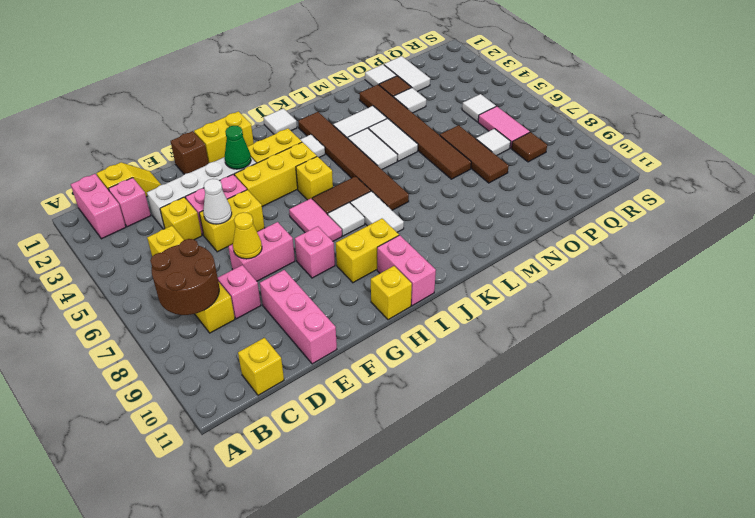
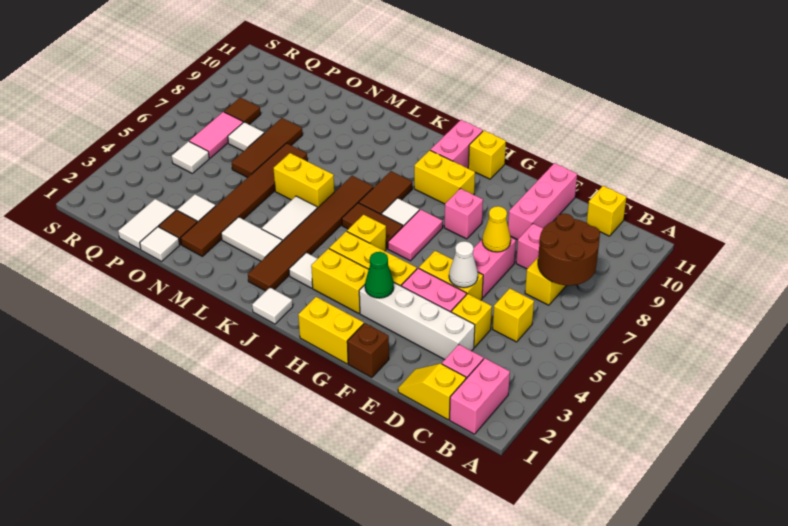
pink brick E7:F7 level 1 -> pink brick E6:E7 level 1
white tile J7:J8 level 1 -> brown tile J7:J8 level 1
none -> yellow brick L6:M6 level 1
white tile M4:M5 level 1 -> none

